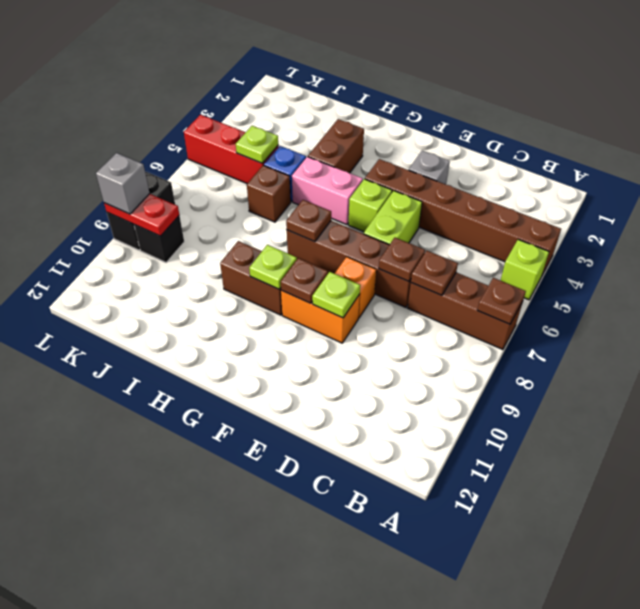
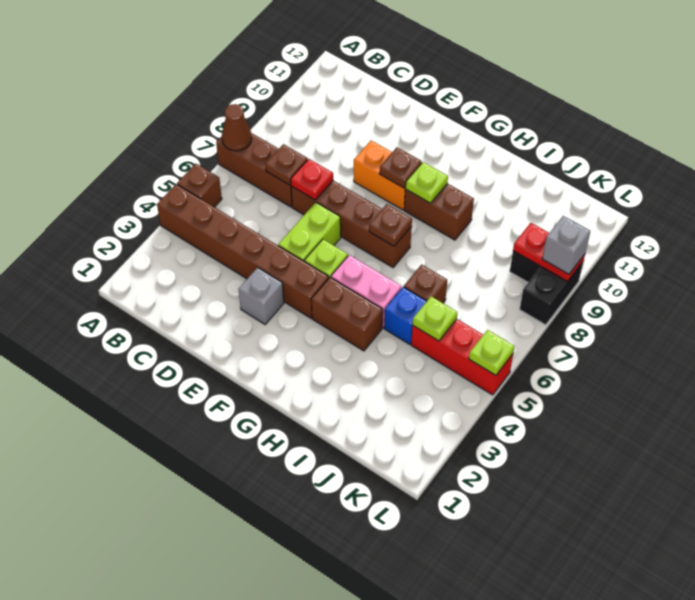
lime brick A5 level 1 -> brown brick A5 level 1
brown plate A7 level 2 -> brown cone A7 level 2
brown plate D7 level 2 -> red plate D7 level 2
orange brick E8 level 1 -> none
lime plate E9 level 2 -> lime plate L5 level 2
brown brick H3:H4 level 1 -> brown brick G4:H4 level 1

